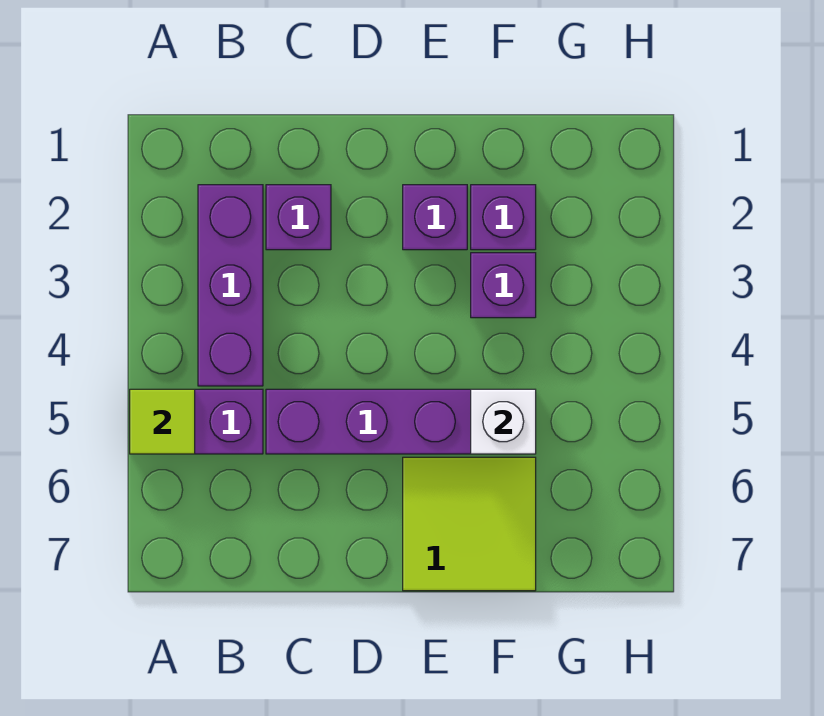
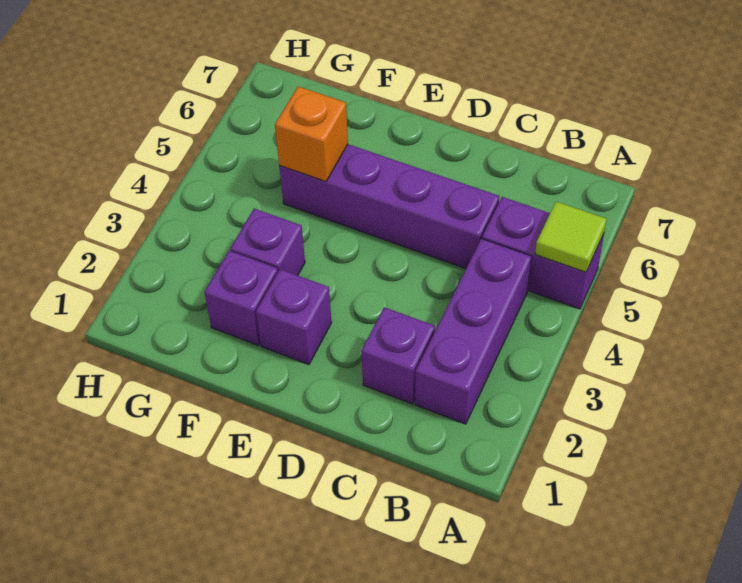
lime tile E6:F7 level 1 -> none
white brick F5 level 2 -> orange brick F5 level 2

